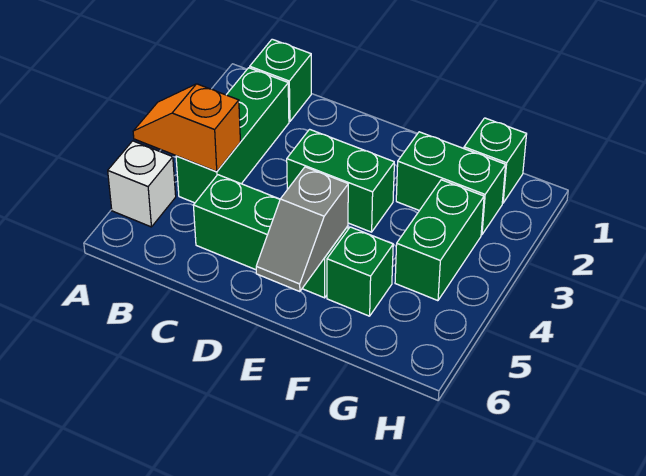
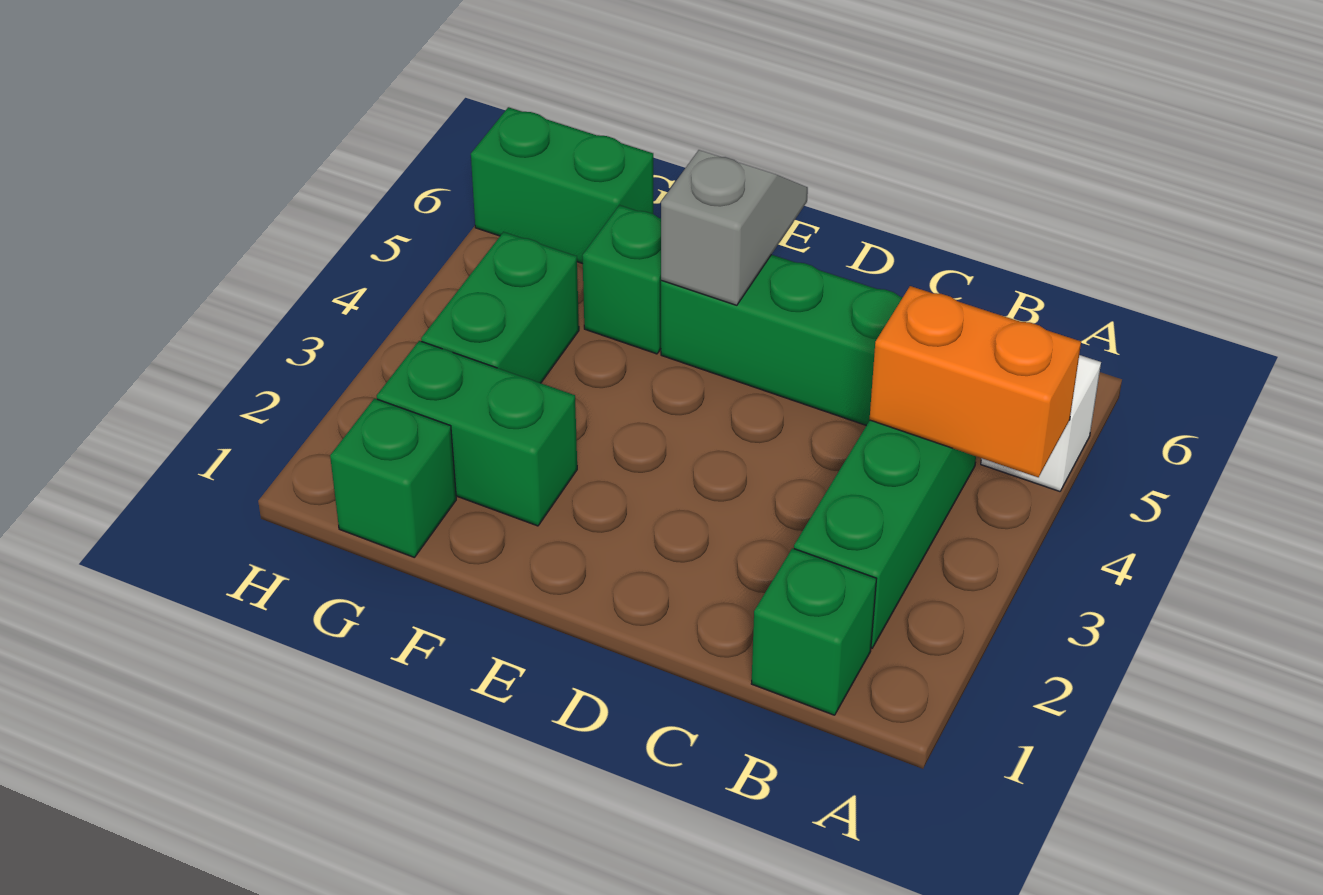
orange slope A4:B4 level 2 top B -> orange brick A4:B4 level 2
green brick D3:E3 level 1 -> green brick G6:H6 level 1

